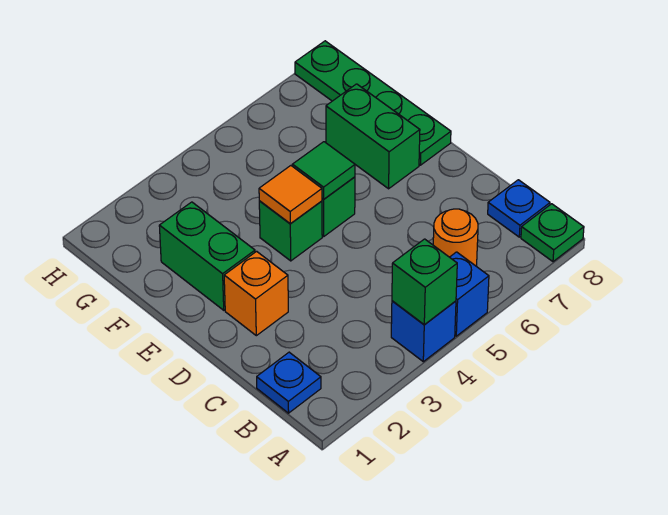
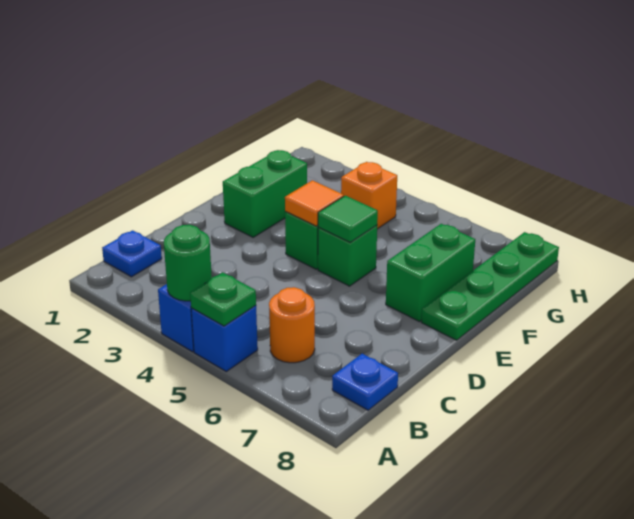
green brick A4 level 2 -> green round brick A4 level 2
green plate A8 level 1 -> green plate A5 level 2
orange brick D2 level 1 -> orange brick G4 level 1

